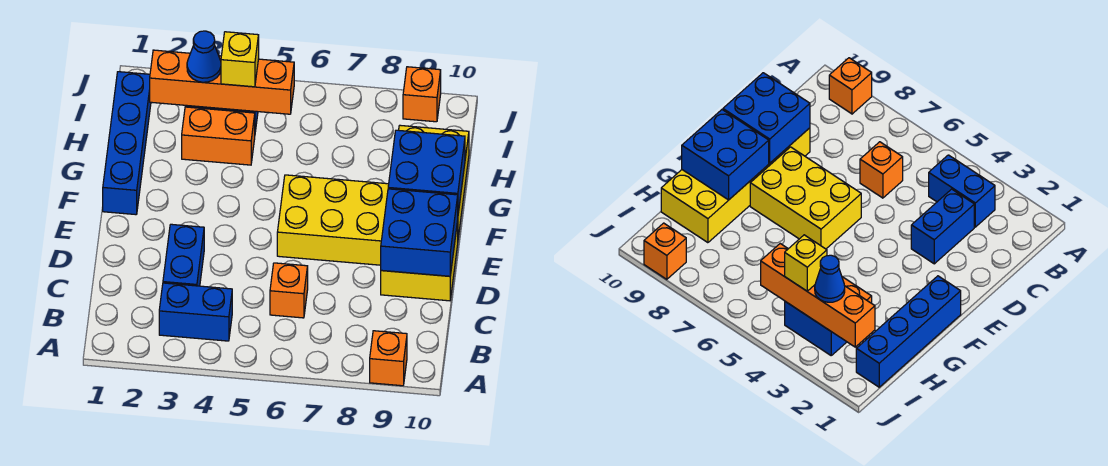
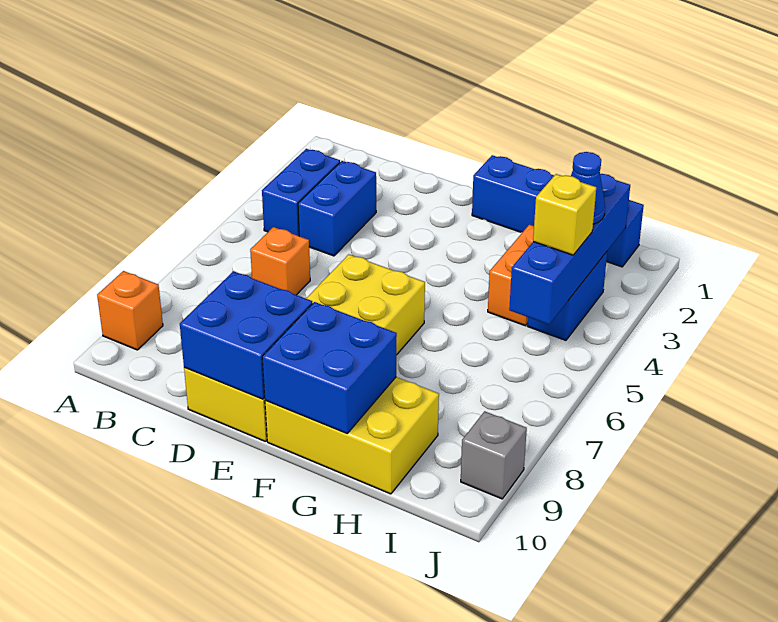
blue brick C3:D3 level 1 -> blue brick C3:C4 level 1
orange brick I2:I5 level 2 -> blue brick I2:I5 level 2
orange brick J9 level 1 -> grey brick J9 level 1

